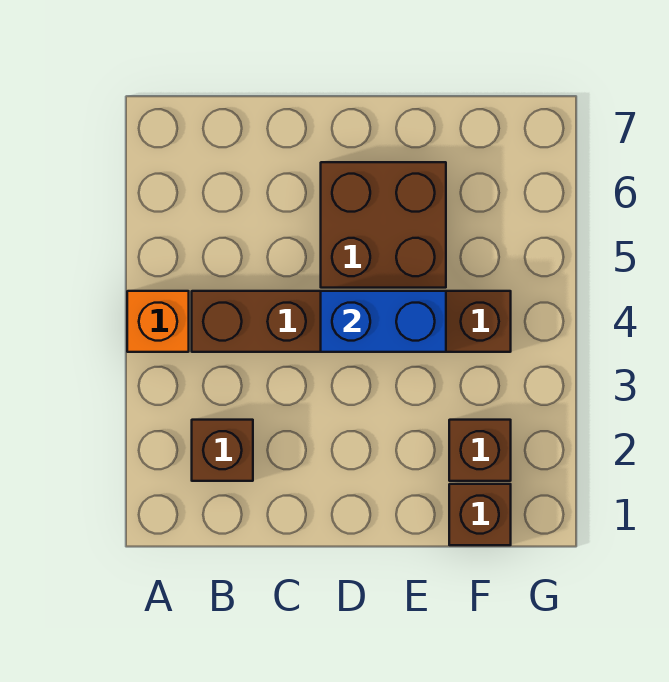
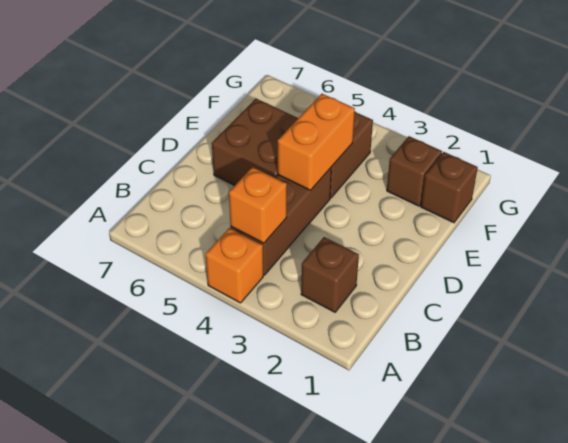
none -> orange brick B4 level 2
blue brick D4:E4 level 2 -> orange brick D4:E4 level 2

